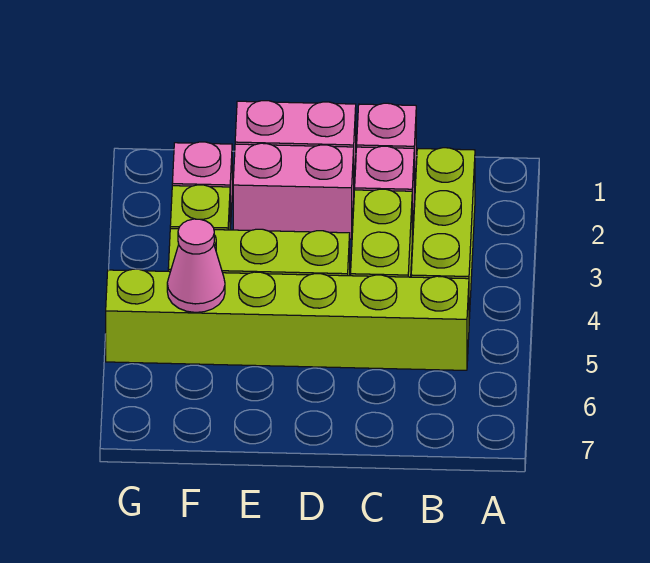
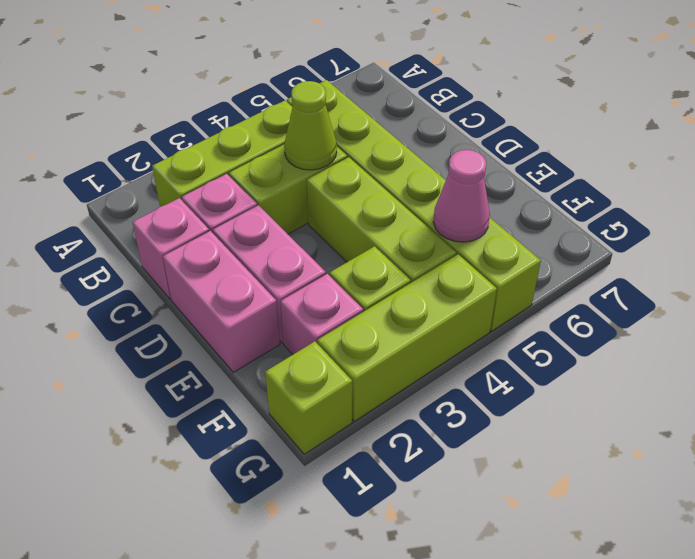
none -> lime cone C4 level 2
none -> lime brick G1 level 1
none -> lime brick G2:G4 level 1

